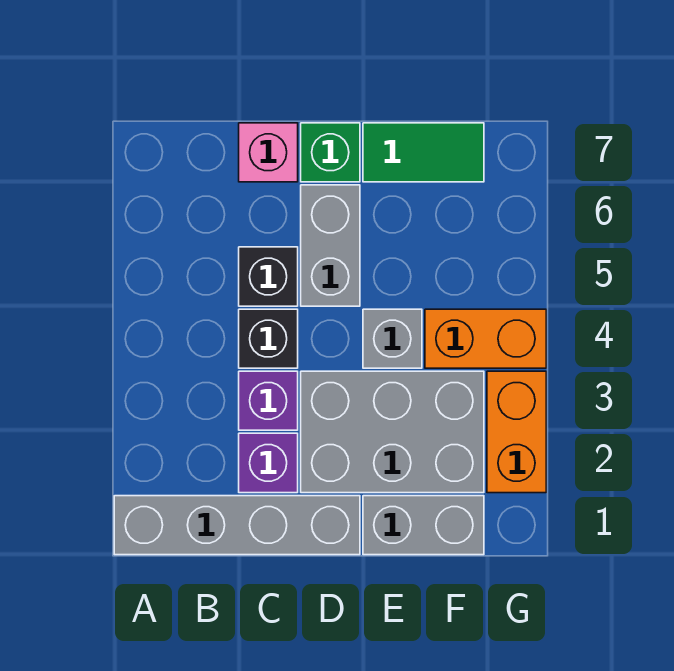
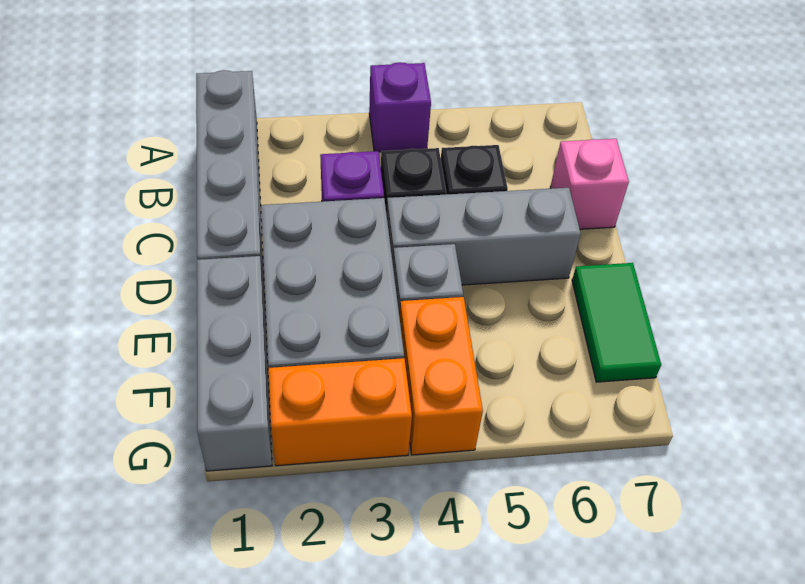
purple brick C2 level 1 -> purple brick A4 level 1
grey brick D5:D6 level 1 -> grey brick D4:D6 level 1
green brick D7 level 1 -> none
grey brick E1:F1 level 1 -> grey brick E1:G1 level 1

